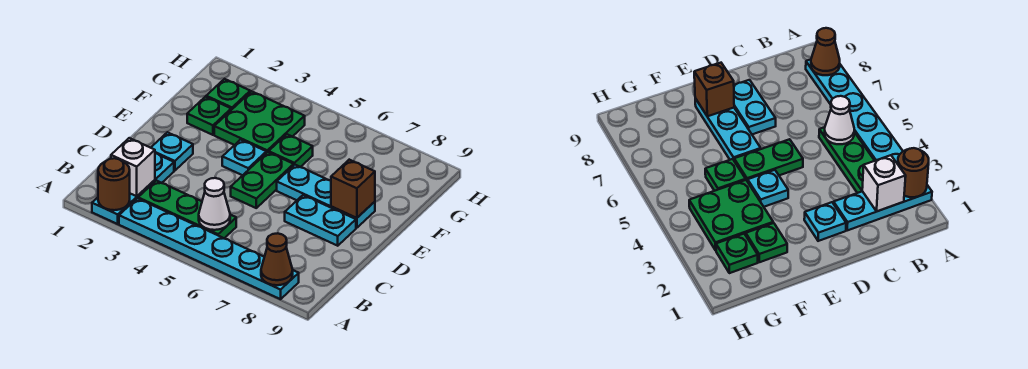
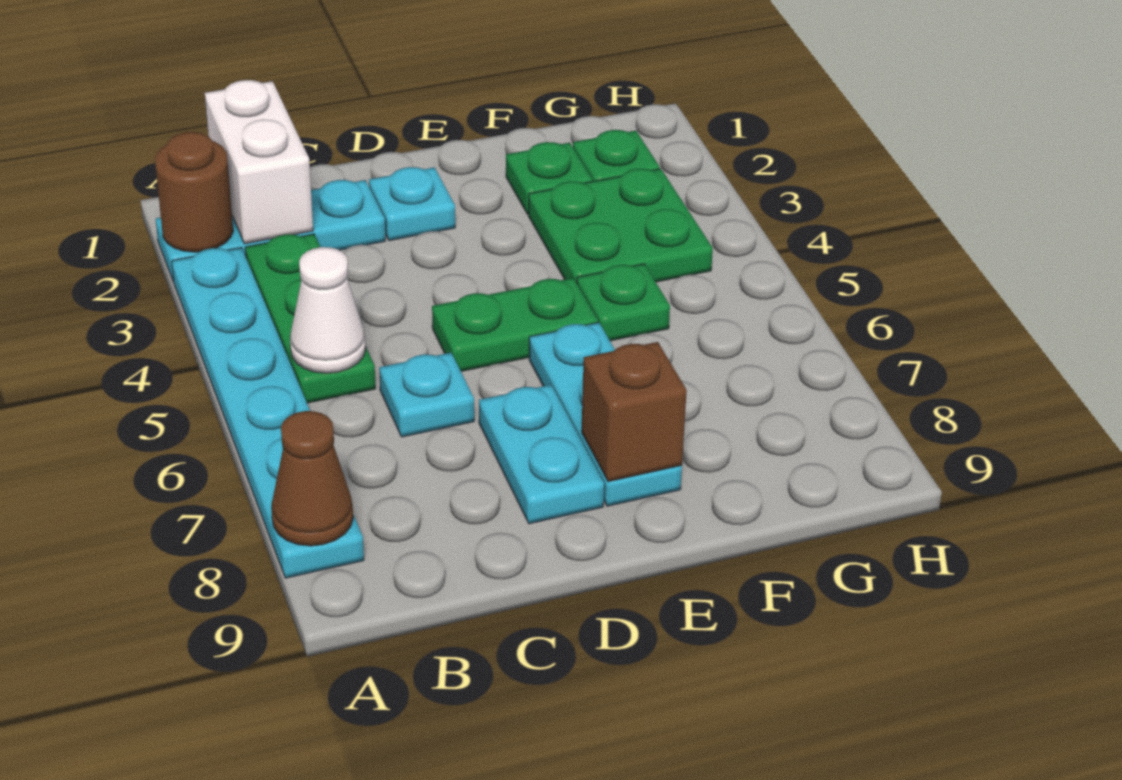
white brick B2 level 2 -> white brick B1:B2 level 2
cyan plate E4 level 1 -> cyan plate C6 level 1

